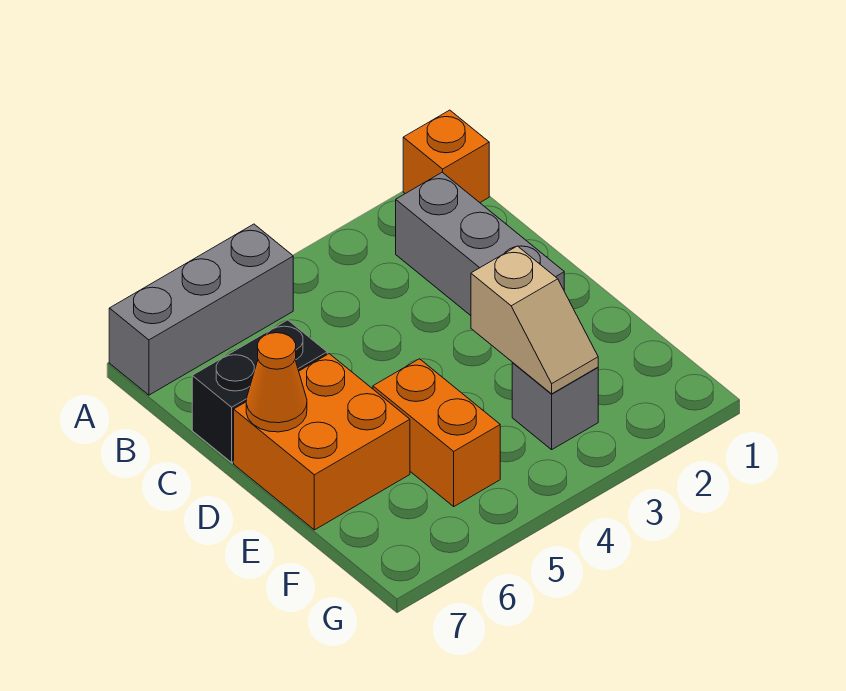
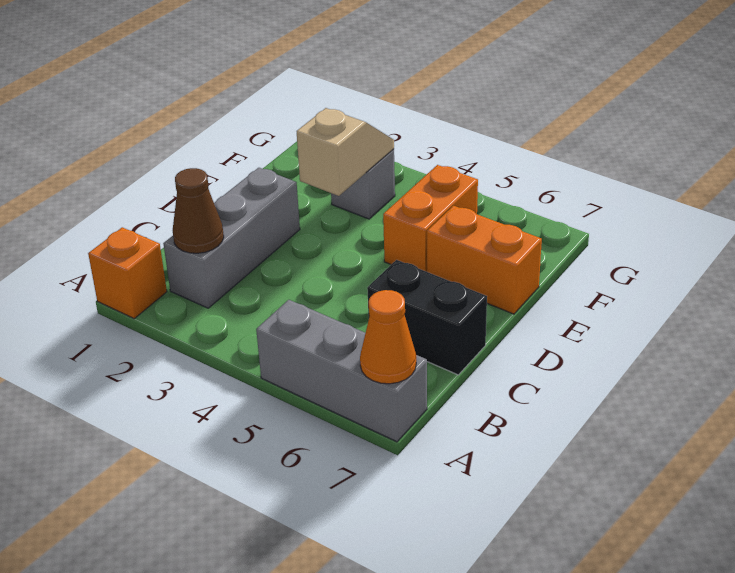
none -> brown cone B2 level 2
orange brick D6:E7 level 1 -> orange brick E6:E7 level 1
orange cone D7 level 2 -> orange cone A7 level 2

